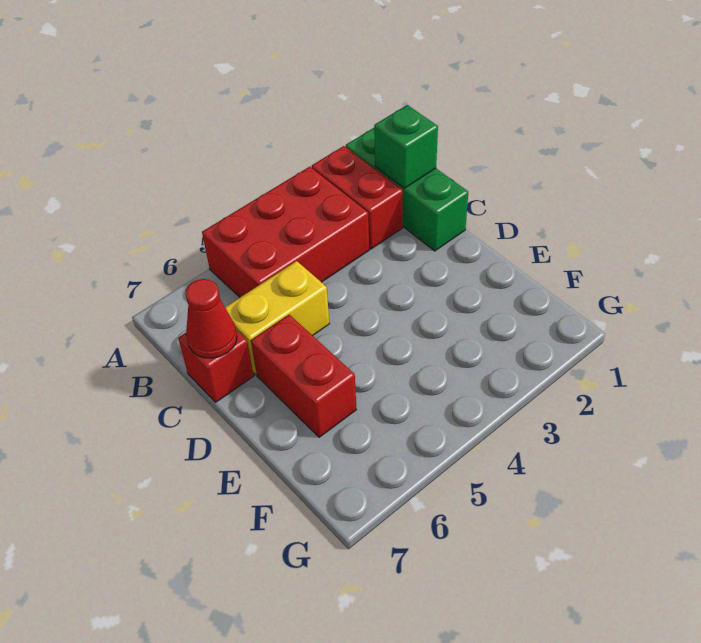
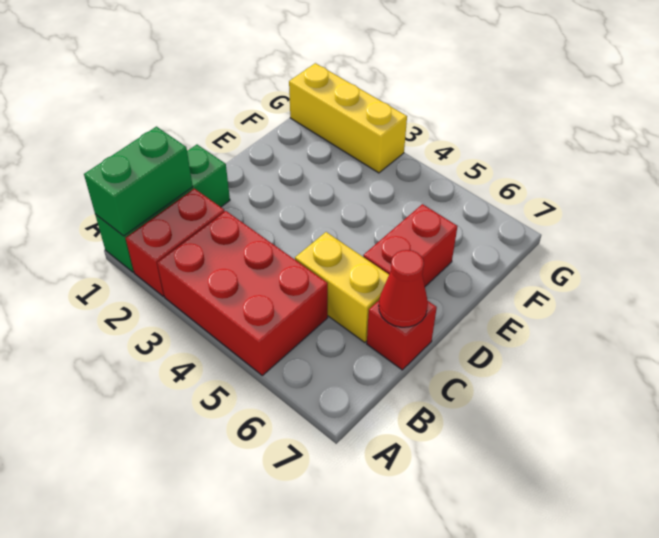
green brick B1 level 2 -> green brick A1:B1 level 2
none -> yellow brick G1:G3 level 1

